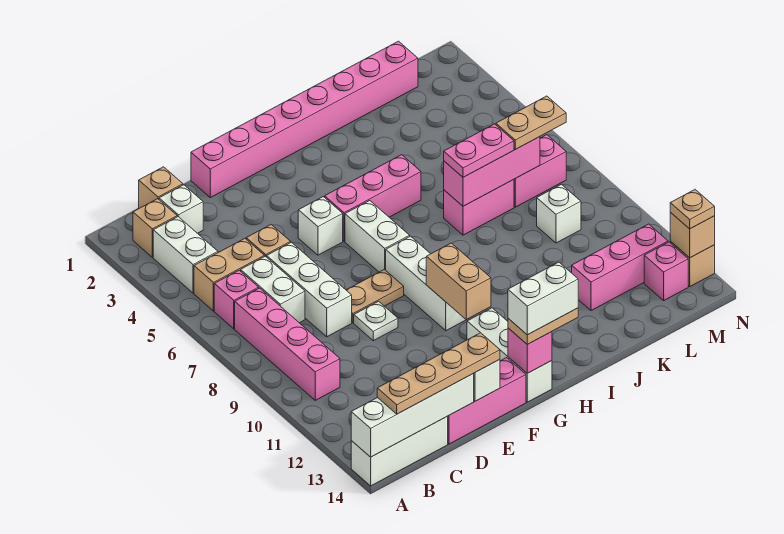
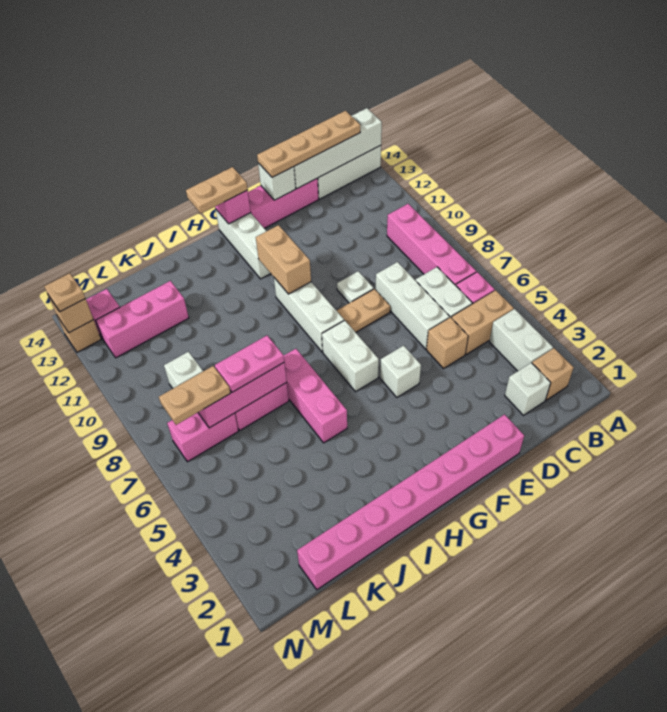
tan brick C1 level 1 -> none
pink brick G5:I5 level 1 -> pink brick I5:I7 level 1
white brick G14:H14 level 4 -> none

